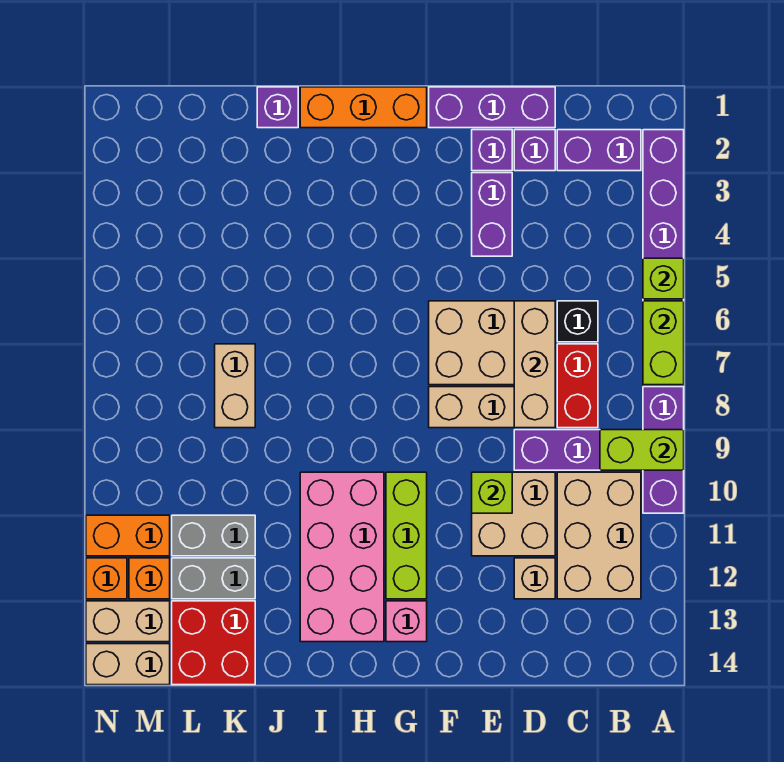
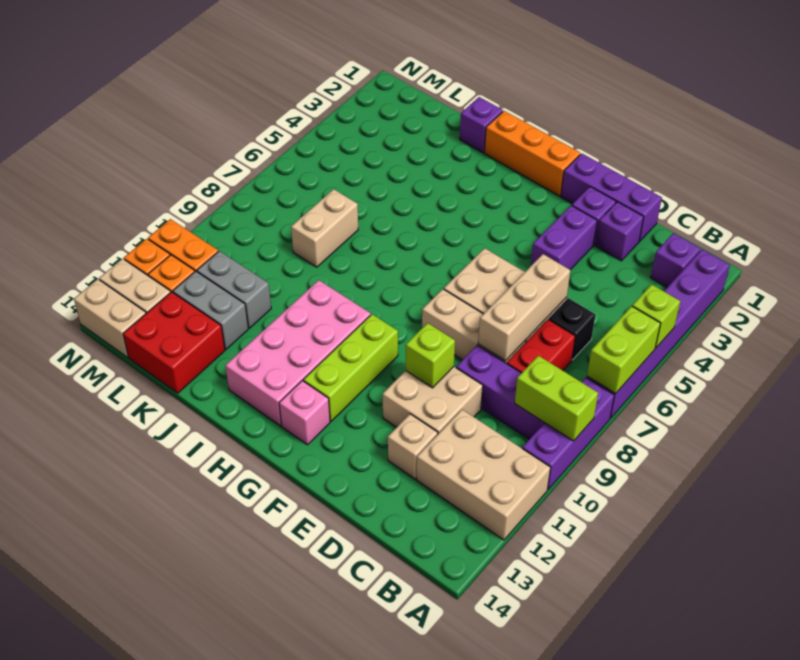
purple brick B2:C2 level 1 -> purple brick B2 level 1
tan brick B10:C12 level 1 -> tan brick A11:C12 level 1

